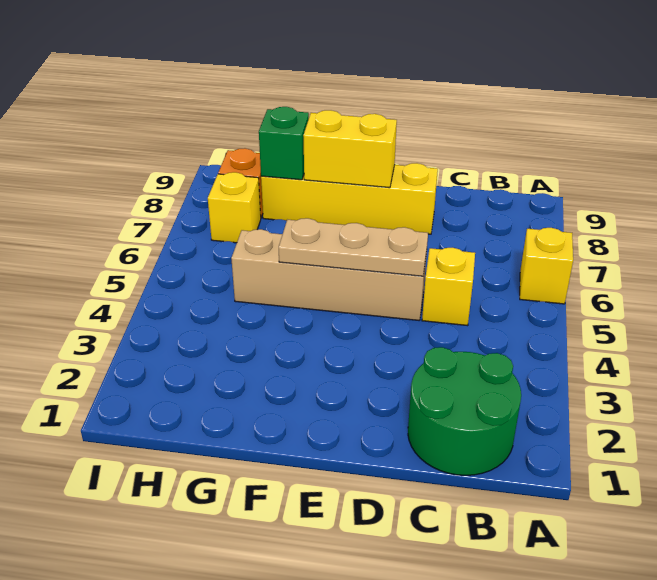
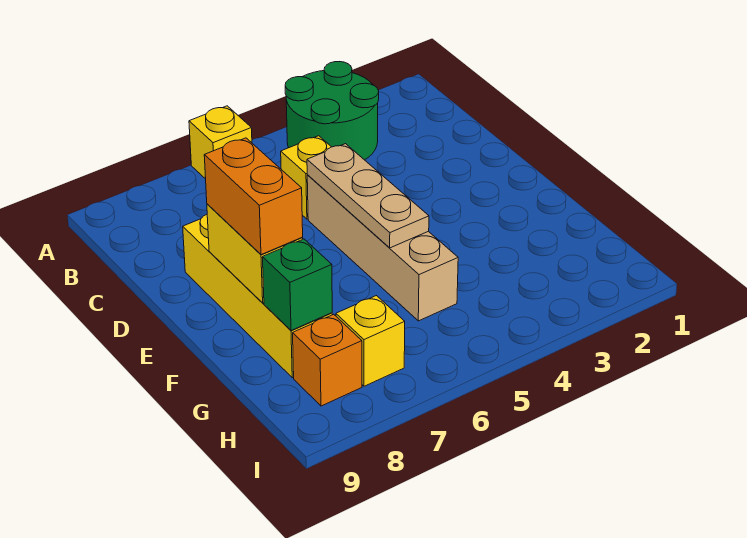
green round brick B1:C2 level 1 -> green round brick A3:B4 level 1
none -> orange brick E8:F8 level 3

